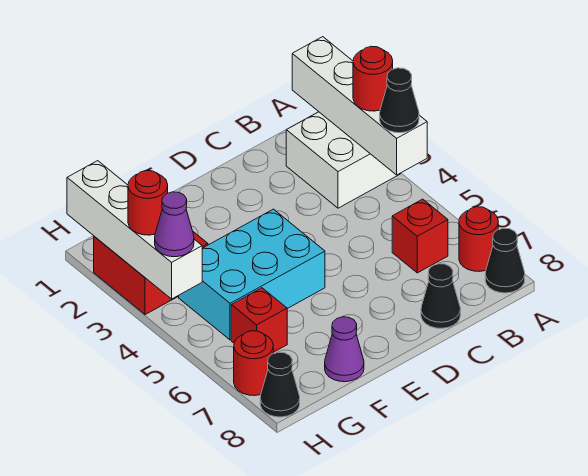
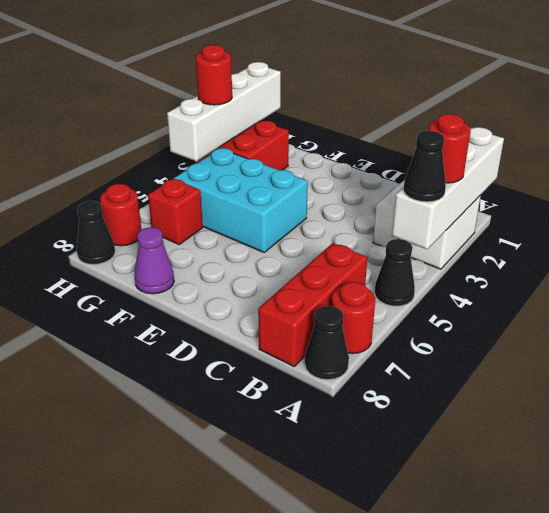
red brick B6 level 1 -> red brick B6:B8 level 1
black cone C8 level 1 -> black cone A5 level 1
purple cone H4 level 3 -> none

